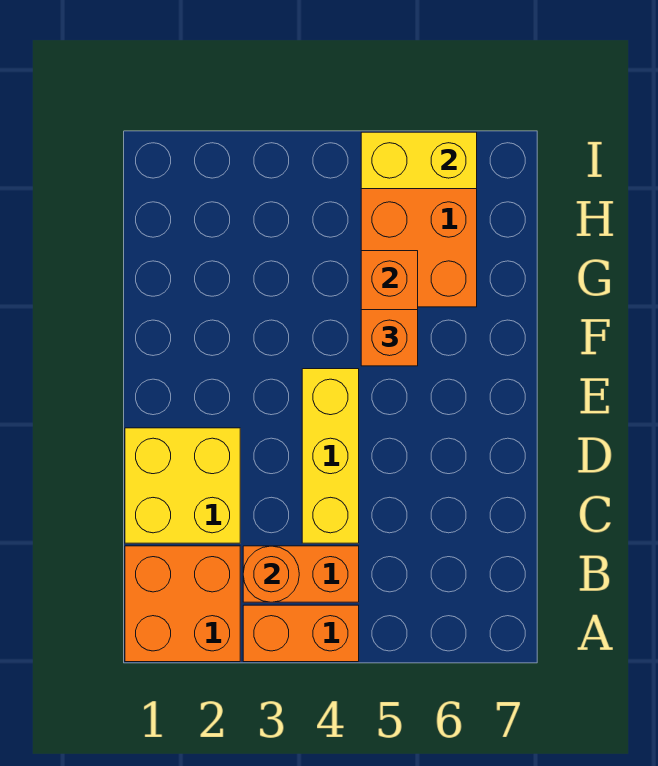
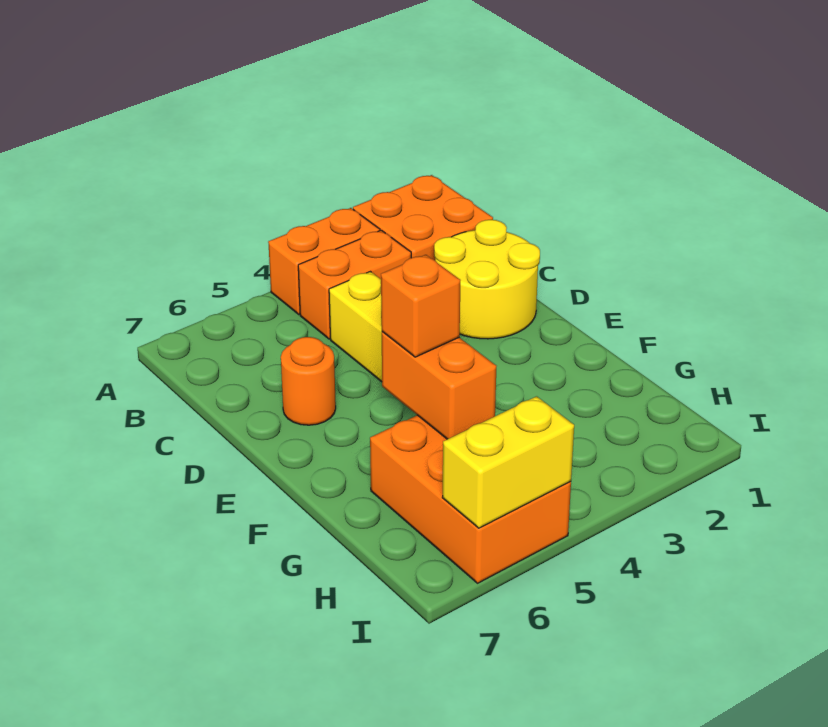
orange round brick B3 level 2 -> orange round brick D6 level 1
yellow brick C1:D2 level 1 -> yellow round brick C1:D2 level 1

